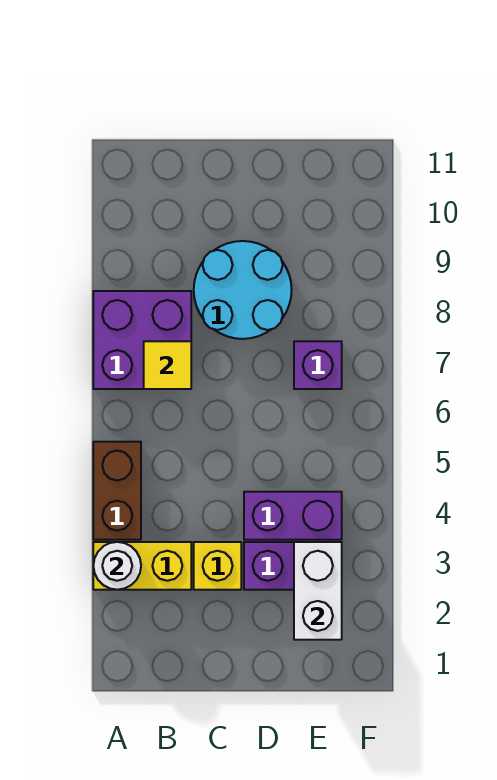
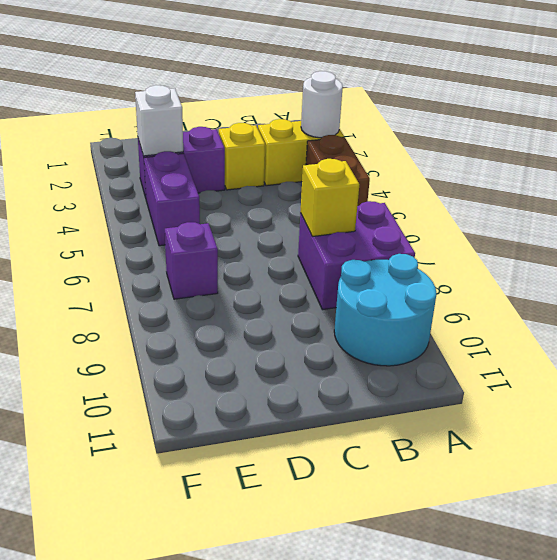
yellow tile B7 level 2 -> yellow brick B7 level 2
cyan round brick C8:D9 level 1 -> cyan round brick A9:B10 level 1
purple brick D4:E4 level 1 -> purple brick E4:E5 level 1
white brick E2:E3 level 2 -> white brick E3 level 2

